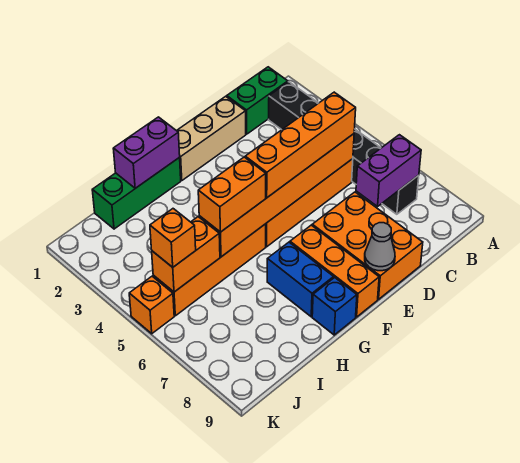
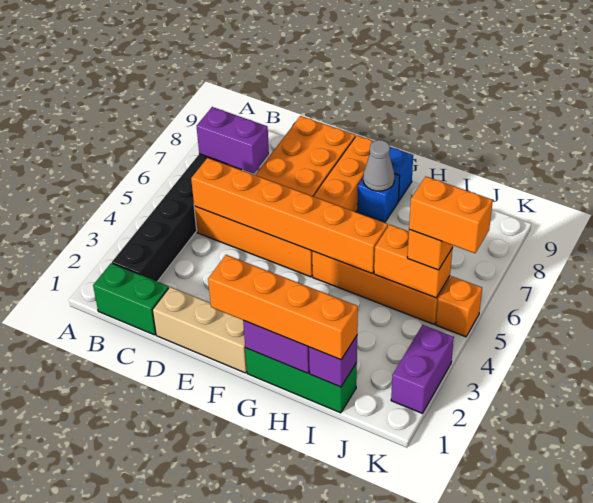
orange brick C5:F5 level 3 -> orange brick F1:I1 level 3
grey cone E9 level 2 -> grey cone G8 level 2
orange brick G5:H5 level 3 -> orange brick J5:K5 level 4
blue brick G7:G8 level 1 -> blue brick G8 level 1
none -> purple brick I1 level 2
none -> purple brick K2:K3 level 1

